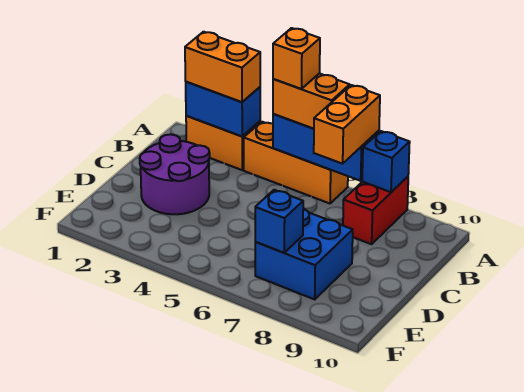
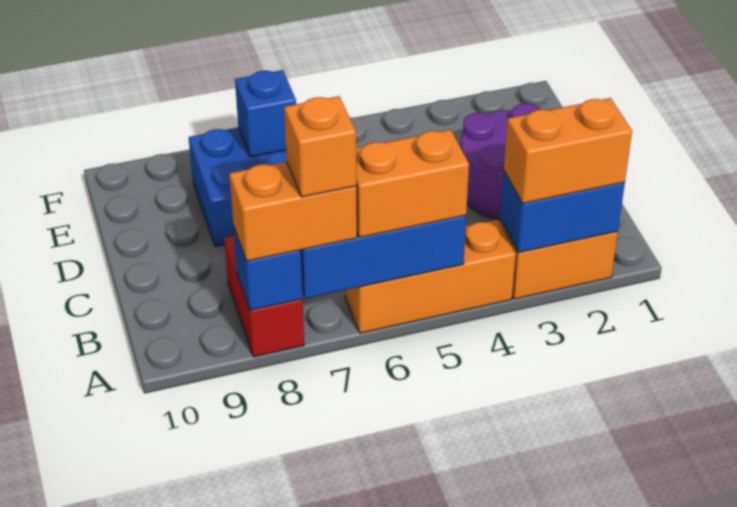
orange brick A5 level 4 -> orange brick A7 level 4
orange brick A7:B7 level 3 -> orange brick A7:A8 level 3

